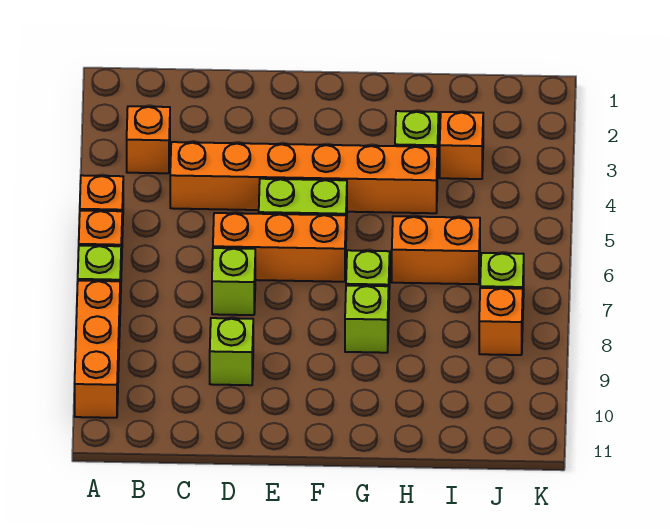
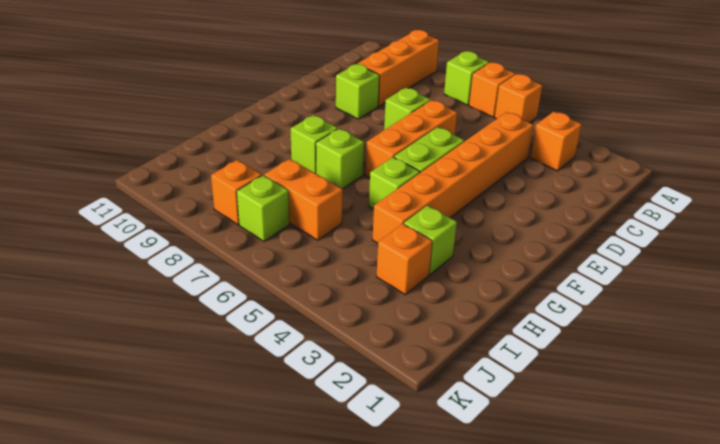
orange brick A8:A10 level 1 -> orange brick A9:C9 level 1
none -> lime brick G5 level 1
orange brick H6:I6 level 1 -> orange brick I6:I7 level 1

